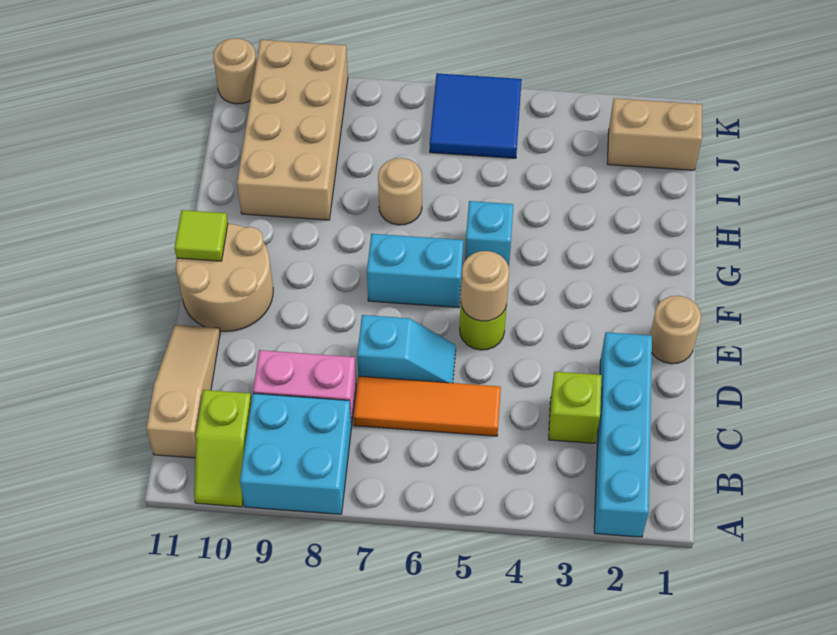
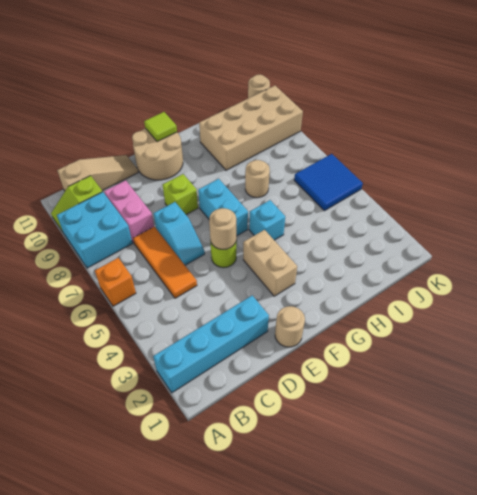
none -> orange brick A6 level 1
lime brick C3 level 1 -> lime brick E8 level 1
tan brick J1:J2 level 1 -> tan brick F3:F4 level 1

